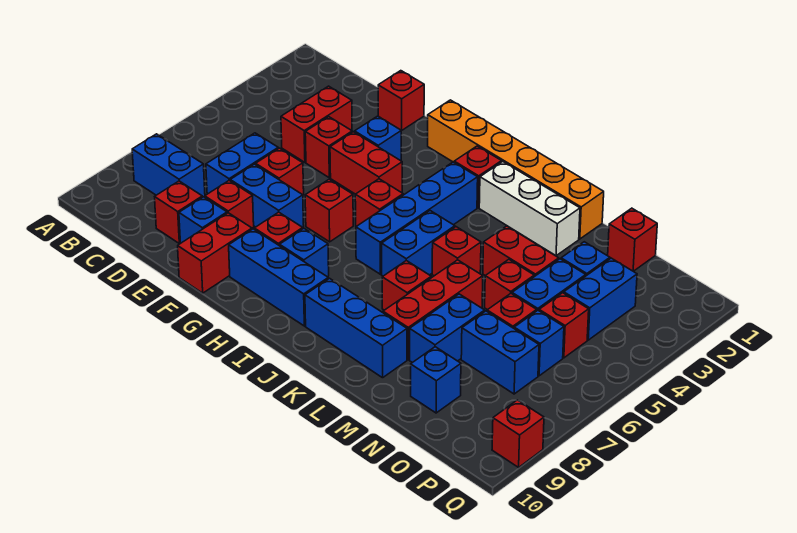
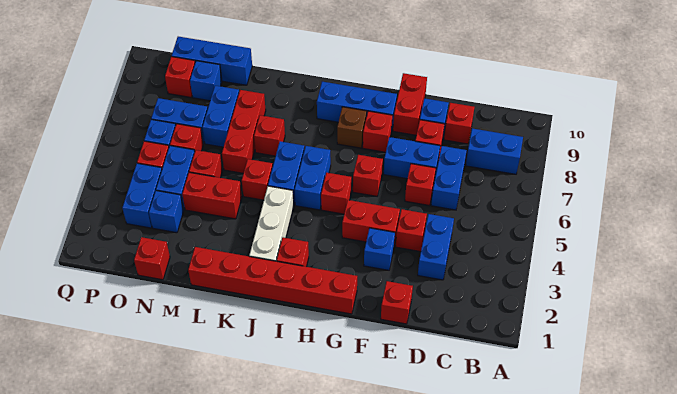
red brick D3:D4 level 1 -> blue brick D3:D4 level 1
orange brick G1:L1 level 1 -> red brick G1:L1 level 1
blue brick H8 level 1 -> brown brick H8 level 1
blue brick I3:I6 level 1 -> blue brick I5:I6 level 1
white brick J2:L2 level 1 -> white brick J2:J4 level 1
blue brick J9:L9 level 1 -> blue brick M10:O10 level 1
red brick Q9 level 1 -> red brick O9 level 1

